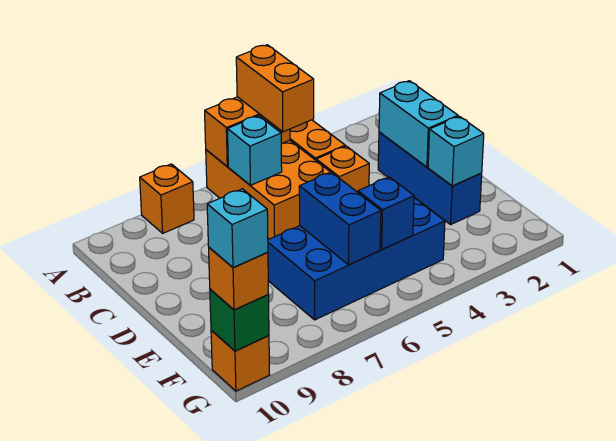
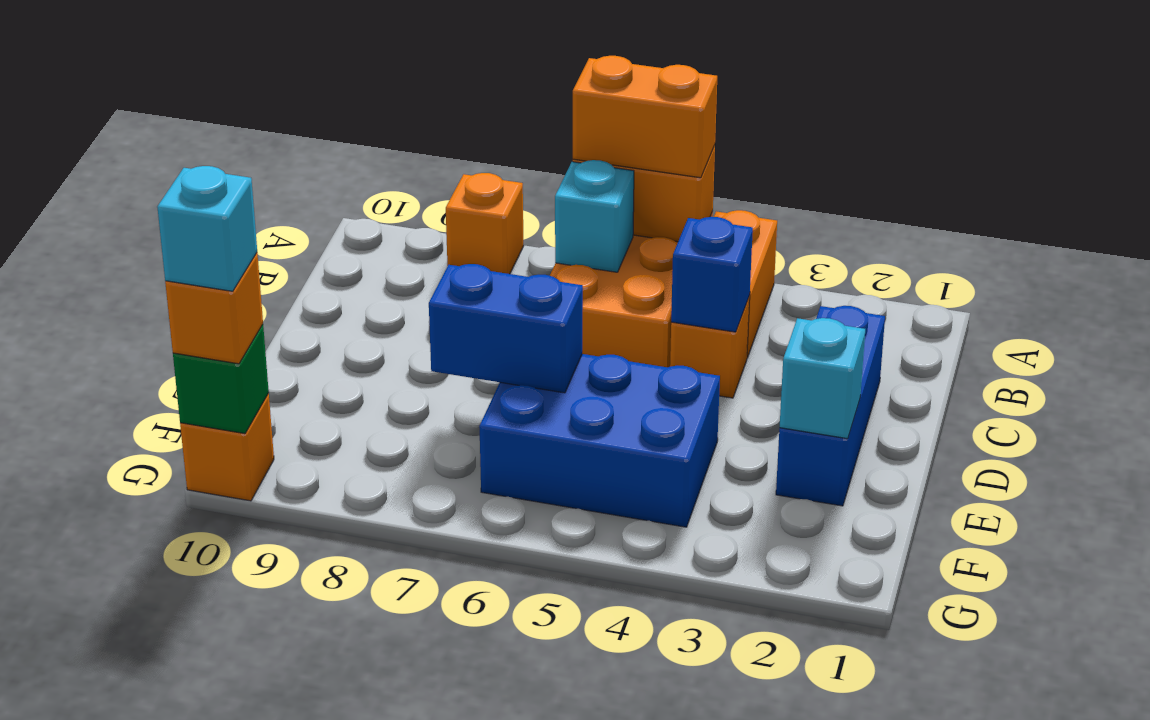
orange brick A5:B5 level 3 -> orange brick A5:A6 level 3
cyan brick C2:D2 level 2 -> none
blue brick E4:F7 level 1 -> blue brick E4:F6 level 1
blue brick E6:F6 level 2 -> blue brick E6:E7 level 2
blue brick F5 level 2 -> blue brick C4 level 2

